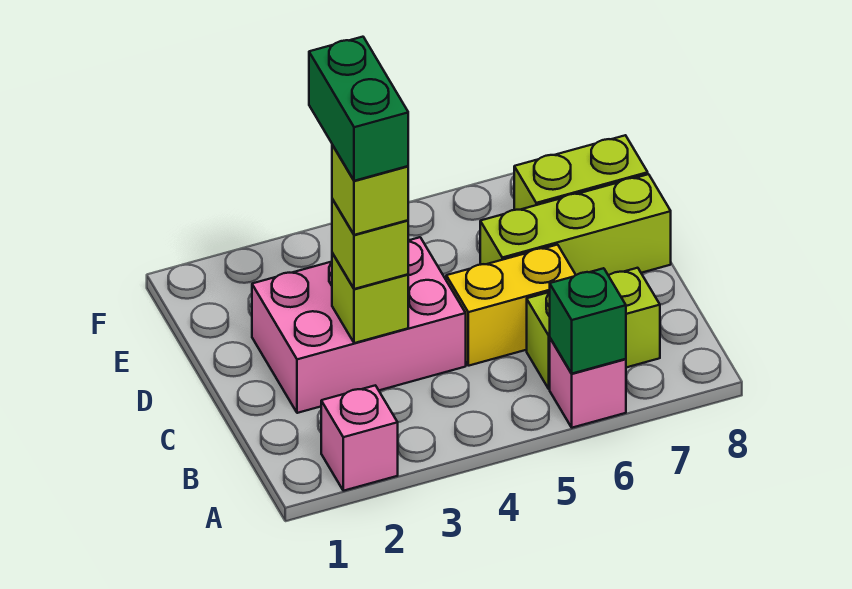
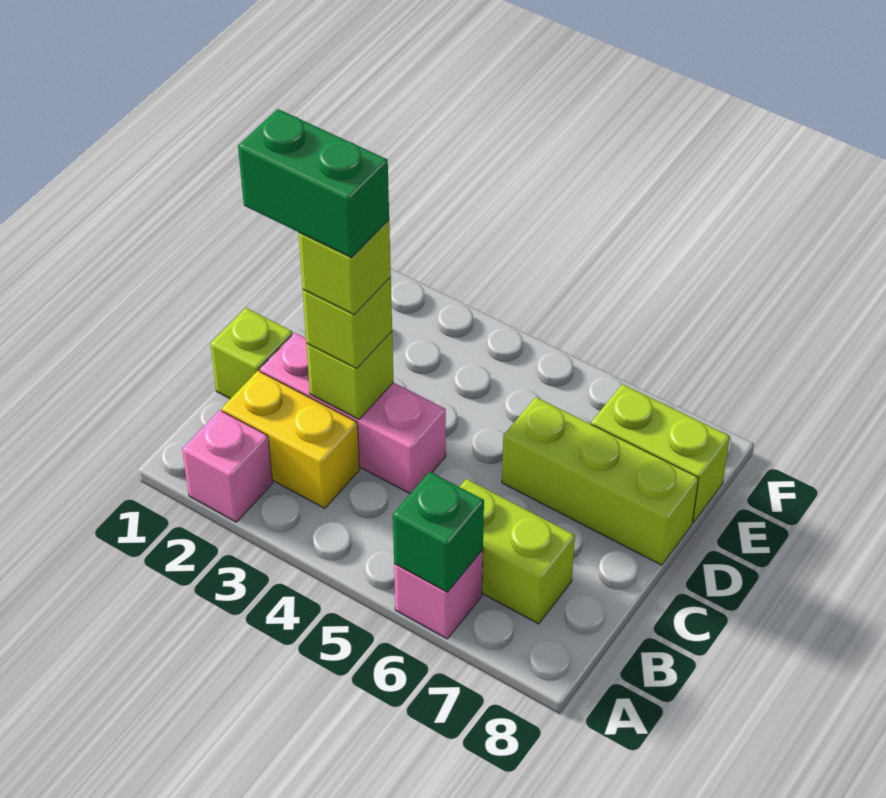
none -> lime brick C1 level 1
pink brick C2:D4 level 1 -> pink brick C2:C4 level 1
green brick C3:D3 level 5 -> green brick C2:C3 level 5
yellow brick C5:C6 level 1 -> yellow brick B2:B3 level 1

